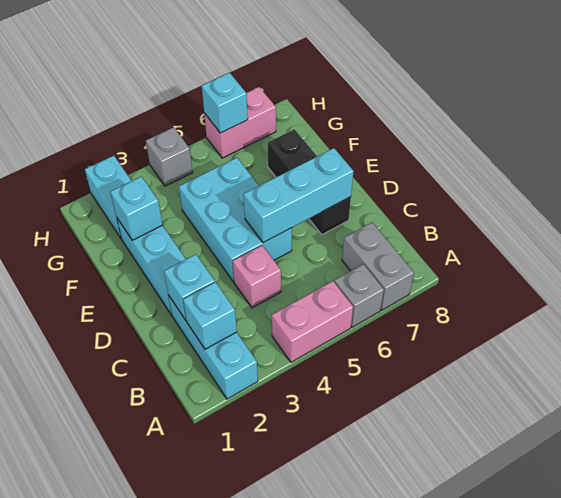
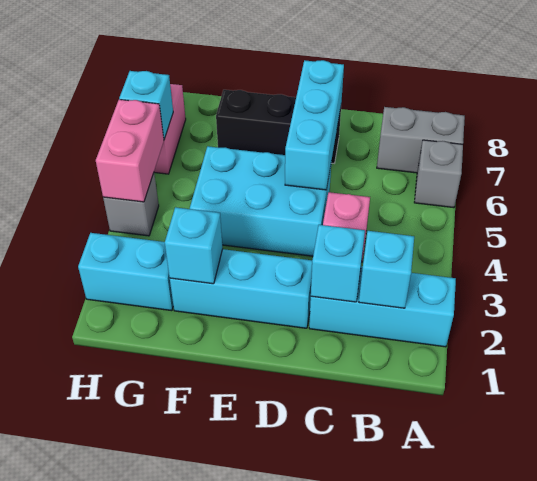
pink brick A4:A5 level 1 -> pink brick H4:H5 level 2

